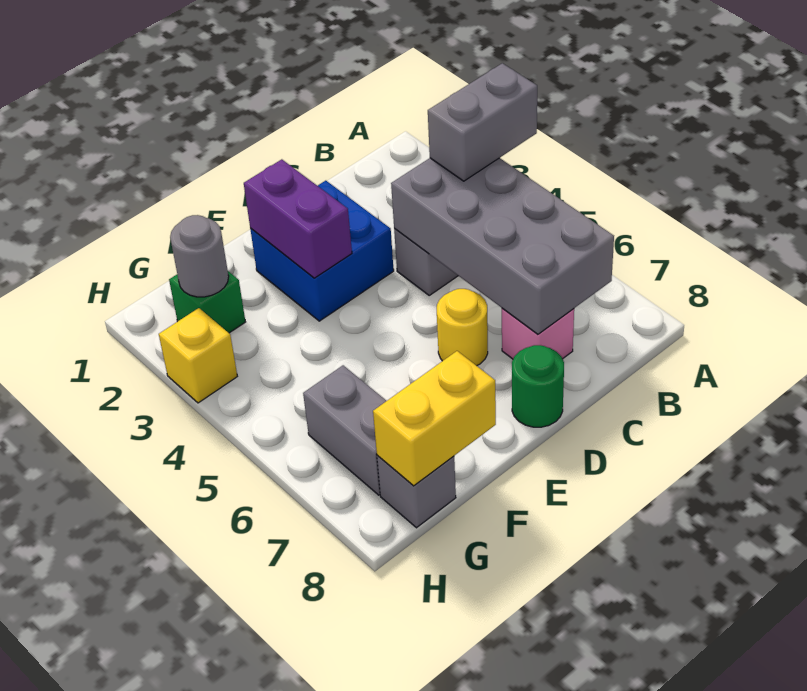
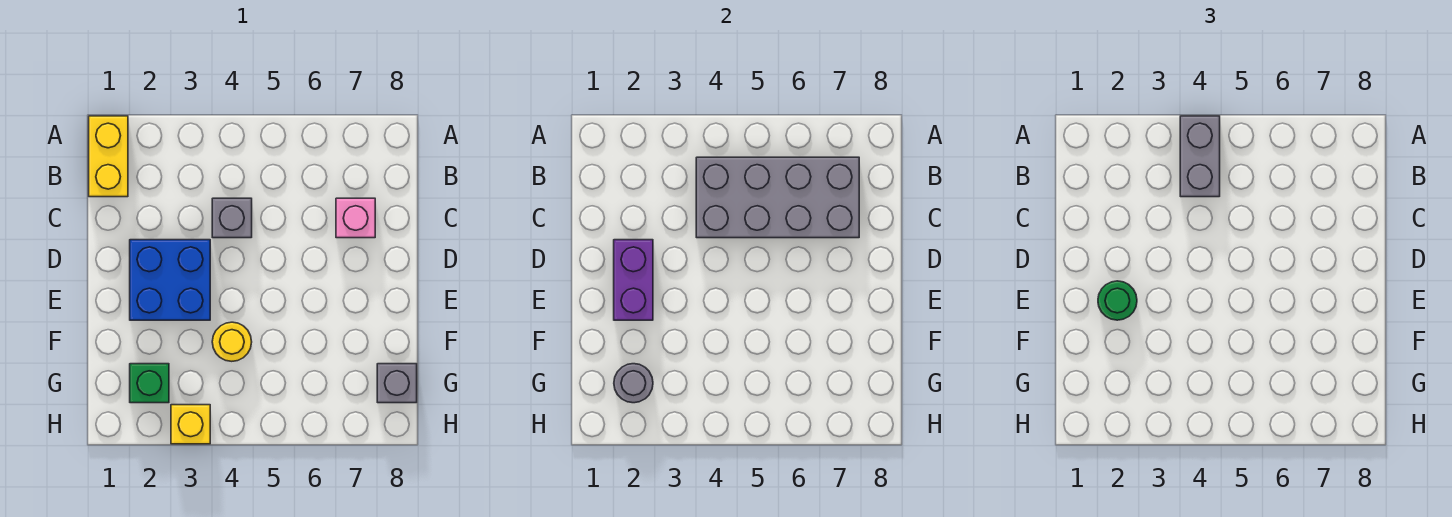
yellow round brick D6 level 1 -> yellow round brick F4 level 1
green round brick D8 level 1 -> green round brick E2 level 3
purple brick E2:E3 level 2 -> purple brick D2:E2 level 2
yellow brick F8:G8 level 2 -> yellow brick A1:B1 level 1
grey brick G6:G7 level 1 -> none

